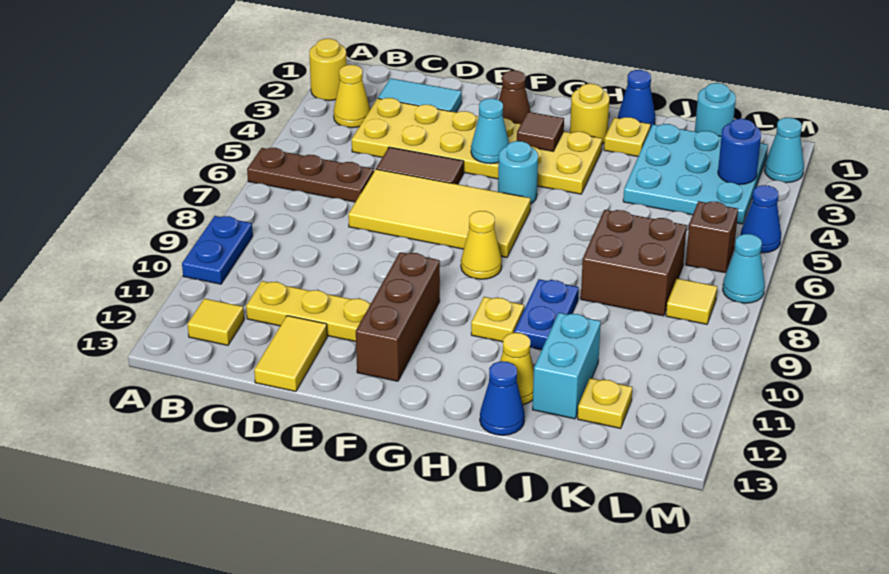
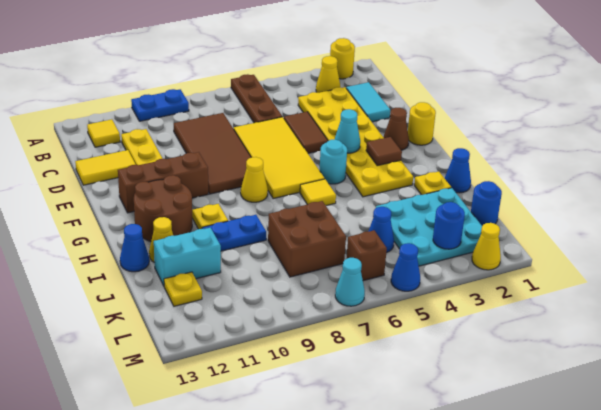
none -> brown tile C8:F9 level 1
none -> brown round brick G11:H12 level 1
yellow round brick H2 level 1 -> yellow round brick F1 level 1
cyan round brick K1 level 1 -> blue round brick K1 level 1
none -> blue cone K5 level 1
yellow tile L8 level 1 -> yellow tile H6 level 1
cyan cone M2 level 1 -> yellow cone M2 level 1

